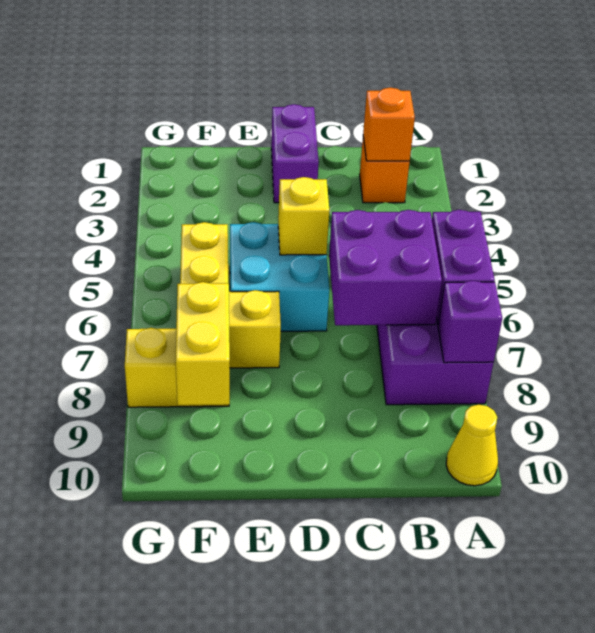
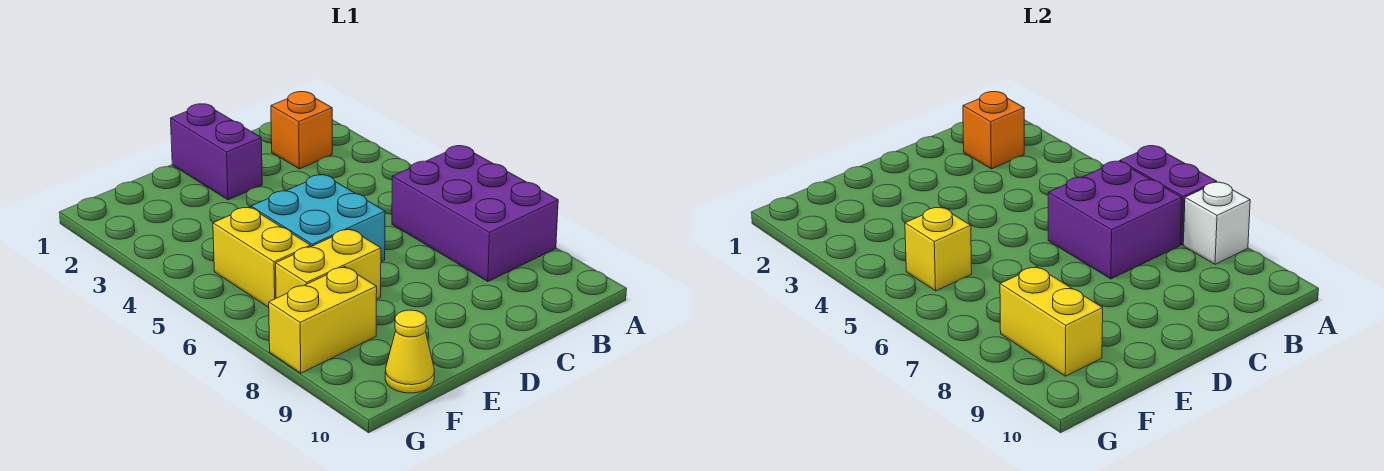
purple brick A8 level 2 -> white brick A8 level 2
yellow cone A10 level 1 -> yellow cone F10 level 1
yellow brick D5 level 2 -> yellow brick F5 level 2

